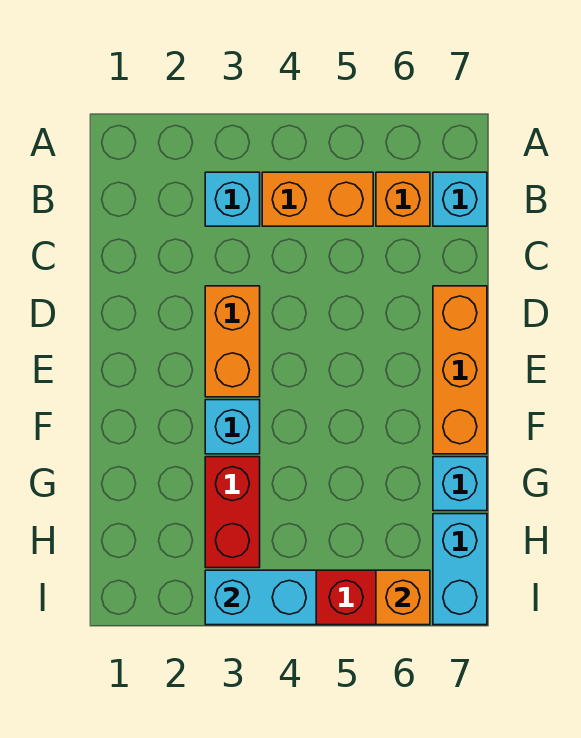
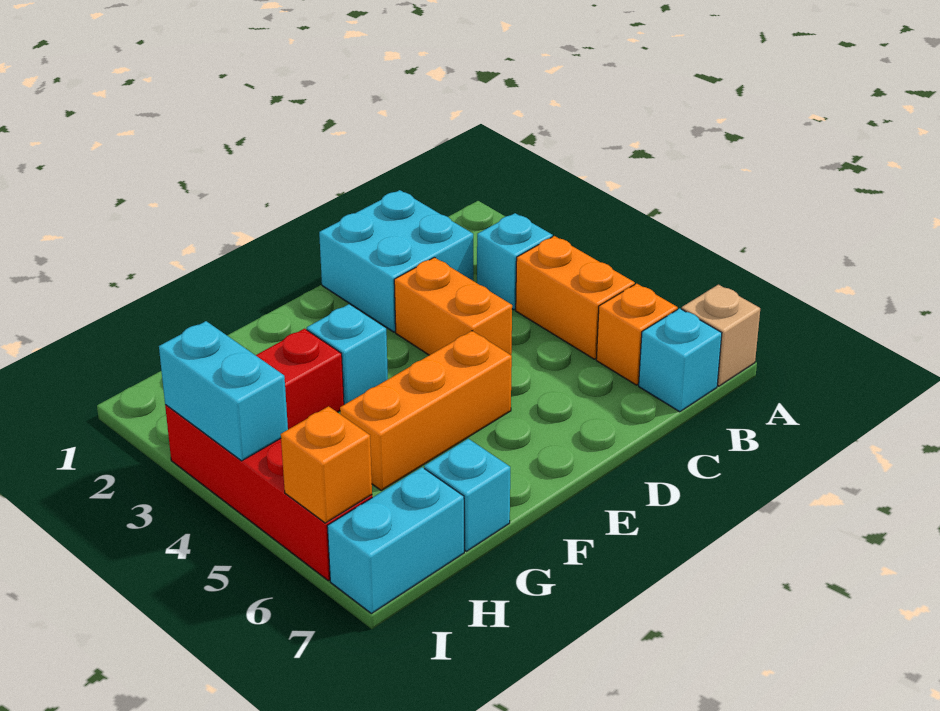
none -> tan brick A7 level 1
none -> cyan brick C1:D2 level 1
orange brick D3:E3 level 1 -> orange brick D3:D4 level 1
orange brick D7:F7 level 1 -> orange brick E5:G5 level 1

